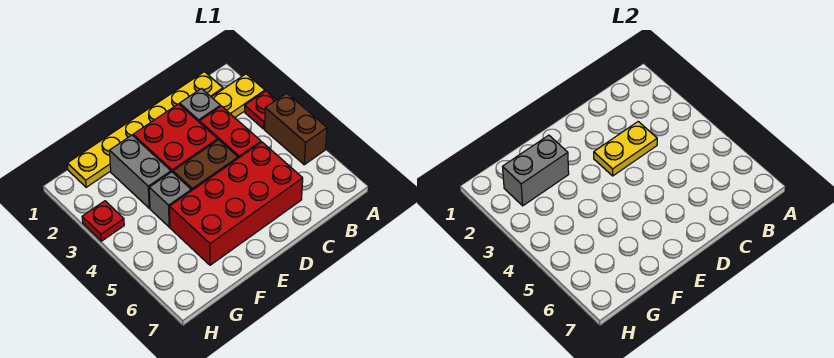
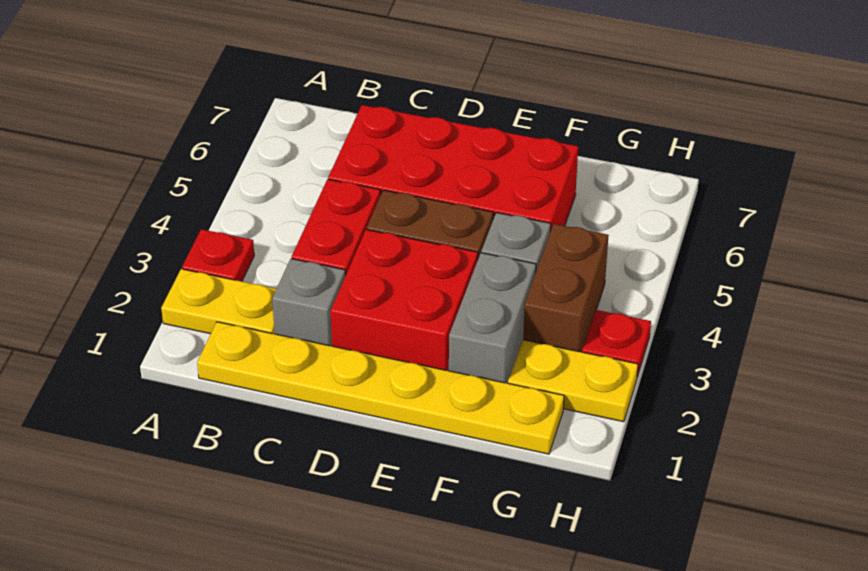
brown brick A4:A5 level 1 -> brown brick G3:G4 level 1
yellow plate C3:D3 level 2 -> yellow plate G2:H2 level 1
grey brick F2:G2 level 2 -> none

